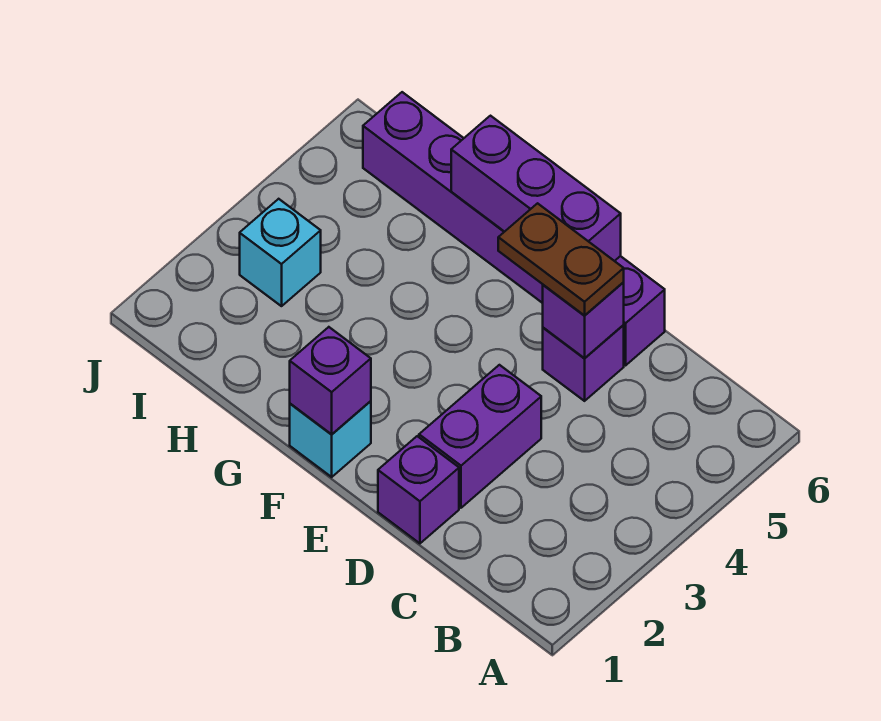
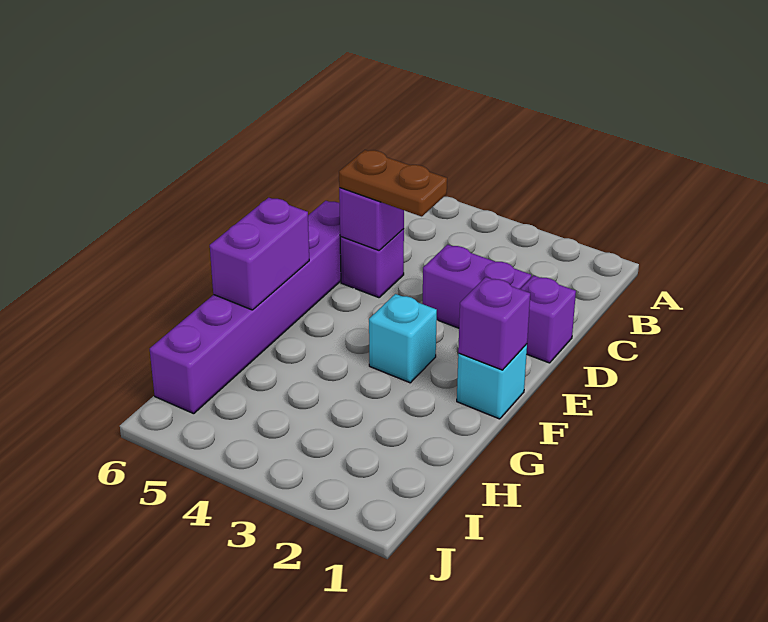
brown plate D5:E5 level 3 -> brown plate D4:D5 level 3
purple brick E6:G6 level 2 -> purple brick F6:G6 level 2
cyan brick I3 level 1 -> cyan brick F3 level 1

